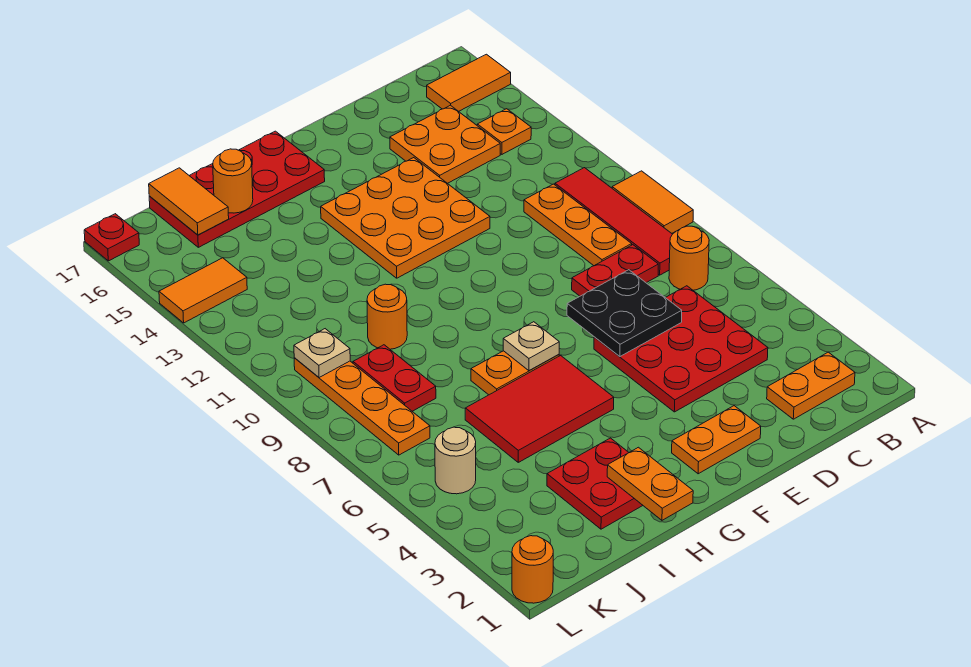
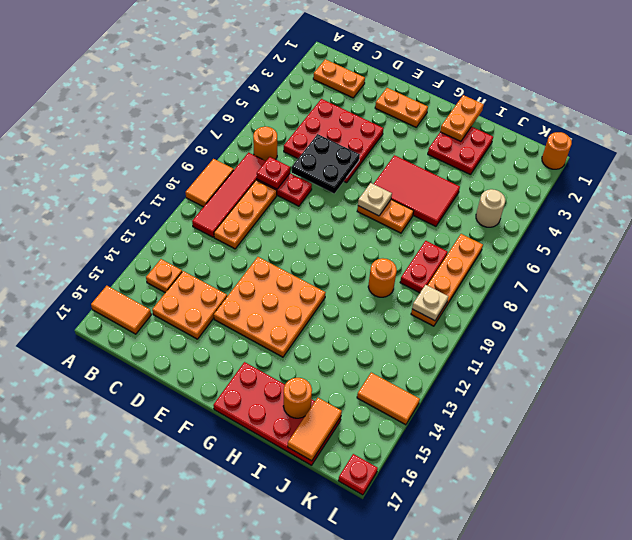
none -> red plate C8 level 2

